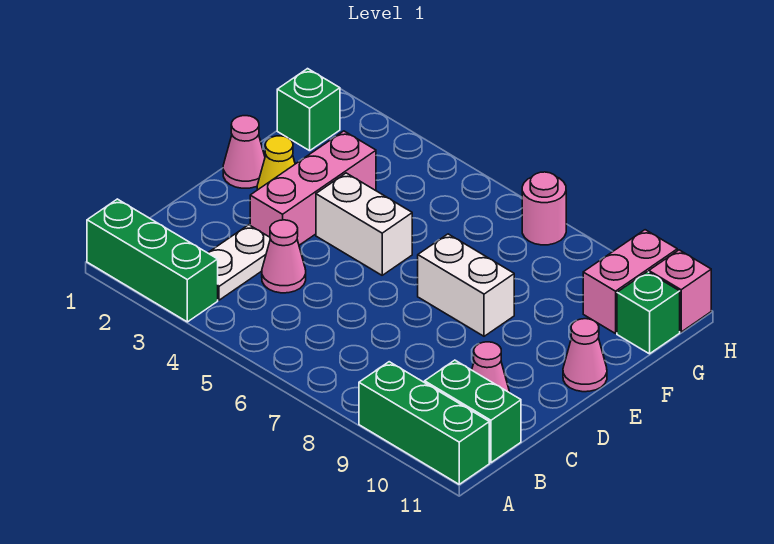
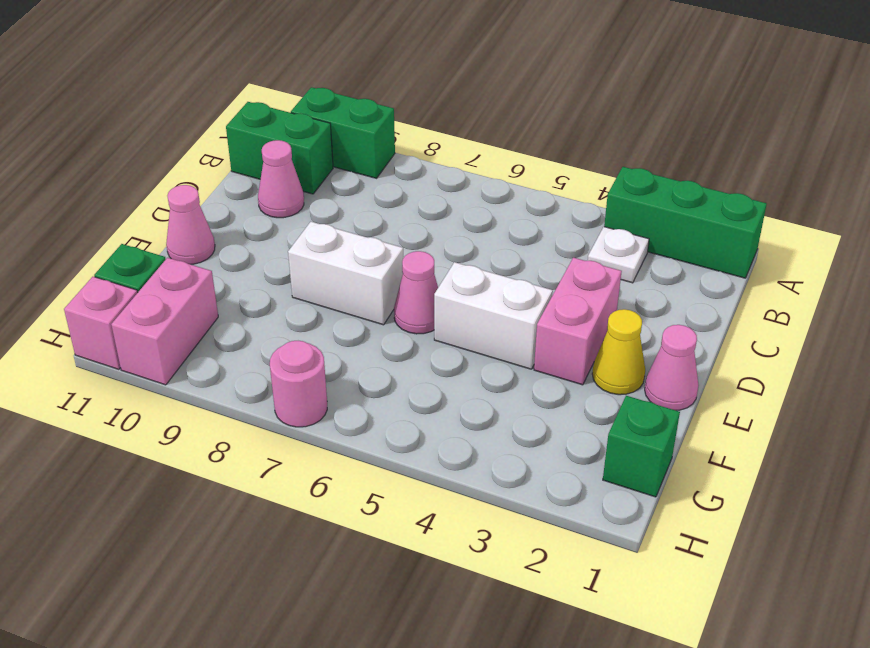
green brick A9:A11 level 1 -> green brick A9:A10 level 1
white plate B3:C3 level 1 -> white plate B3 level 1
pink cone C4 level 1 -> pink cone E6 level 1
pink brick D3:F3 level 1 -> pink brick D3:E3 level 1

